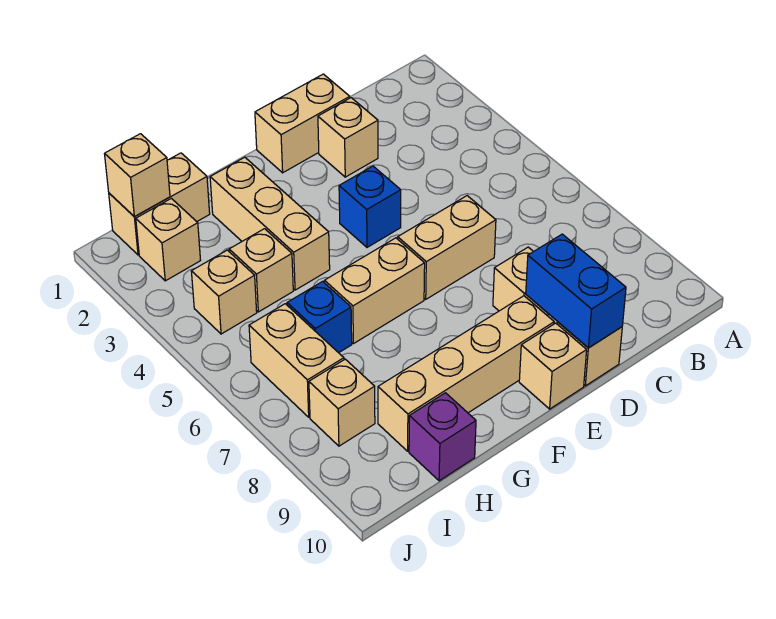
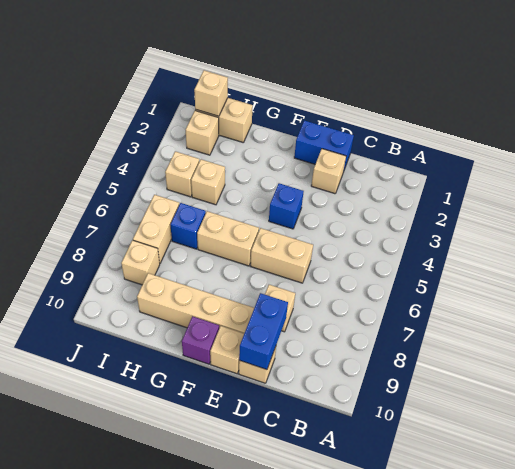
tan brick D1:E1 level 1 -> blue brick D1:E1 level 1
tan brick G2:G4 level 1 -> none
purple brick H10 level 1 -> purple brick F10 level 1

